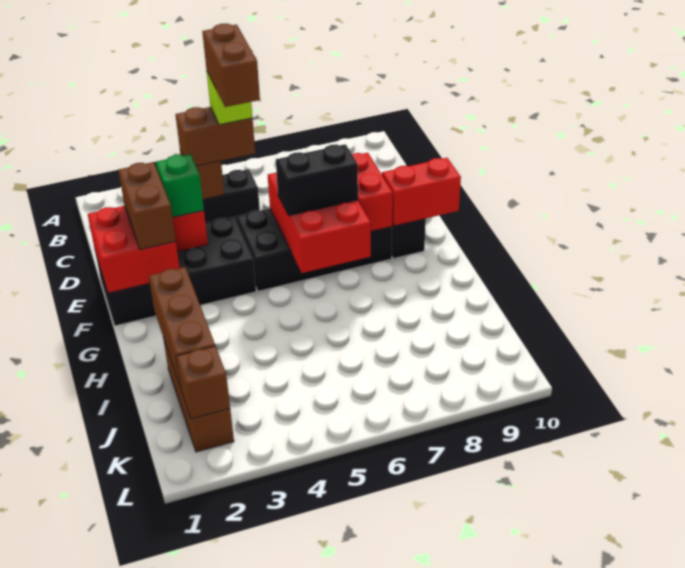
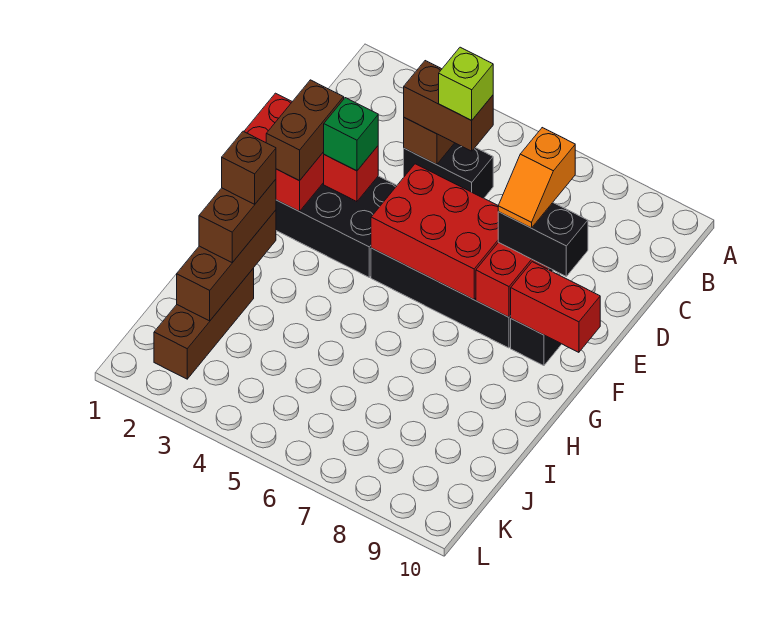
brown brick C5:D5 level 5 -> brown brick H2:I2 level 3
none -> orange slope D8:E8 level 4 top D
red brick E6:G7 level 2 -> red brick E5:F7 level 2
black brick F6:F7 level 3 -> black brick E8:E9 level 3
brown brick K2 level 2 -> brown brick H2 level 4

